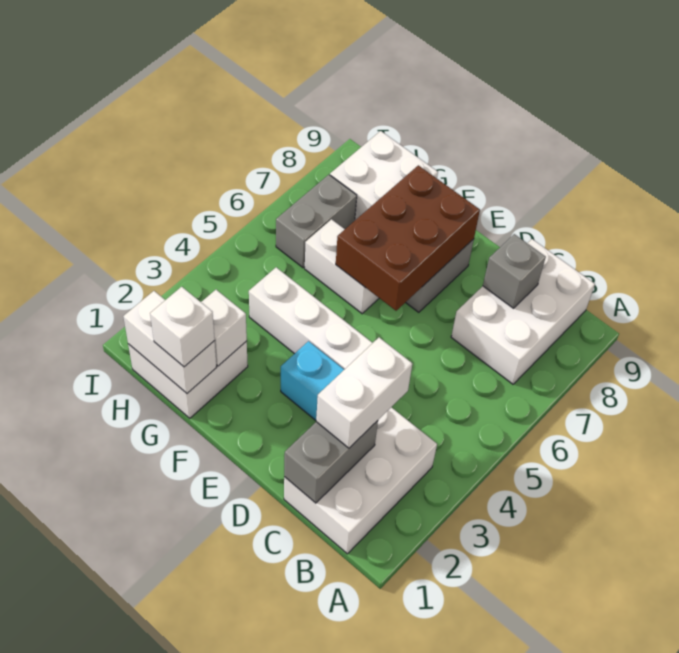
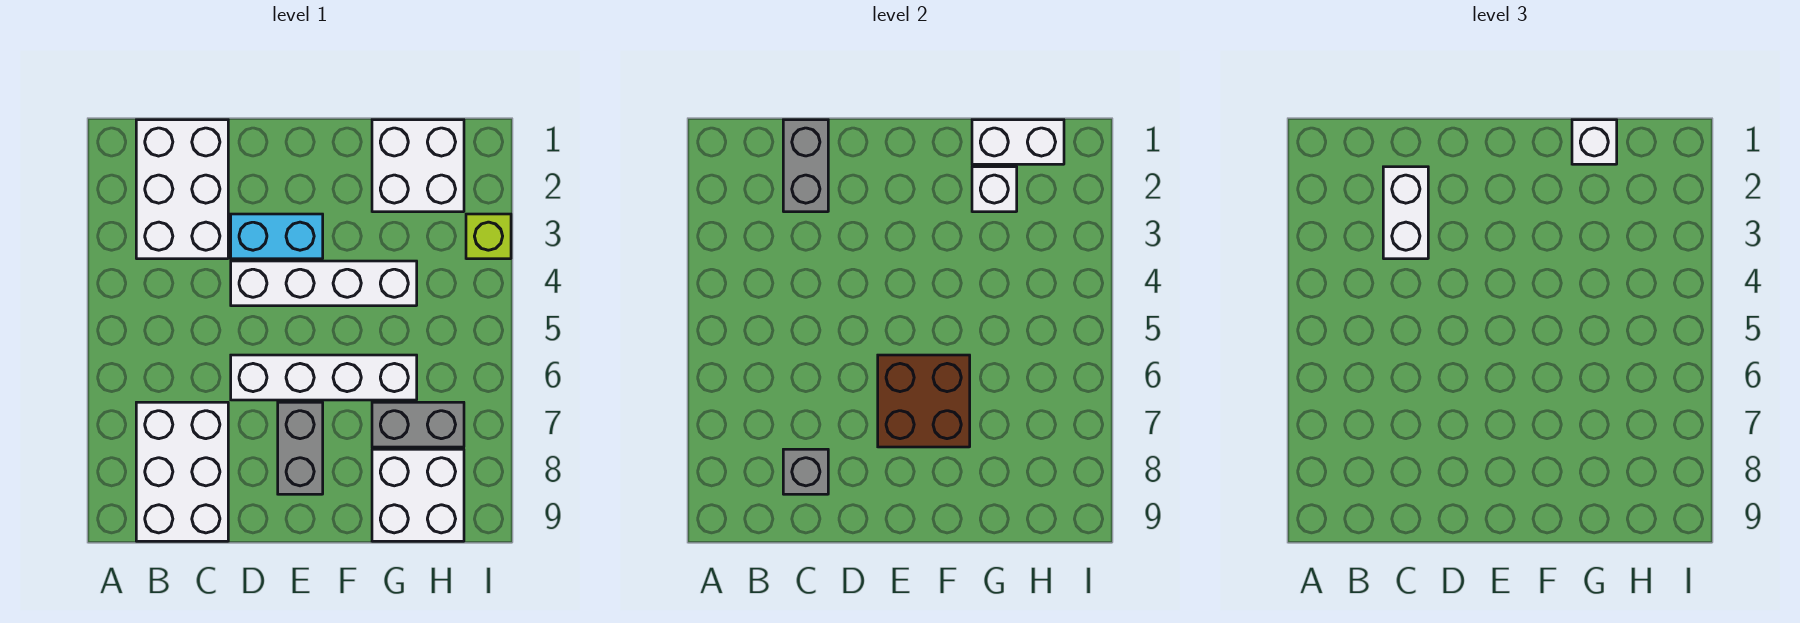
brown brick E6:F8 level 2 -> brown brick E6:F7 level 2
white brick F6:G6 level 1 -> white brick D6:G6 level 1
grey brick H6:H7 level 1 -> grey brick G7:H7 level 1
none -> lime brick I3 level 1

